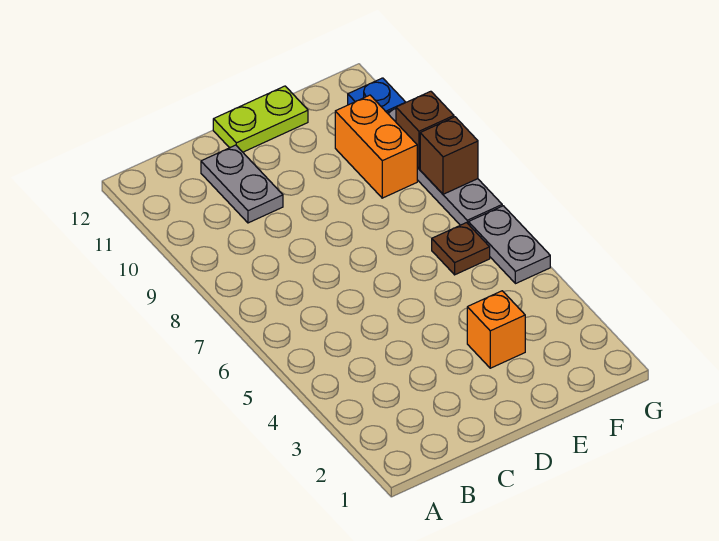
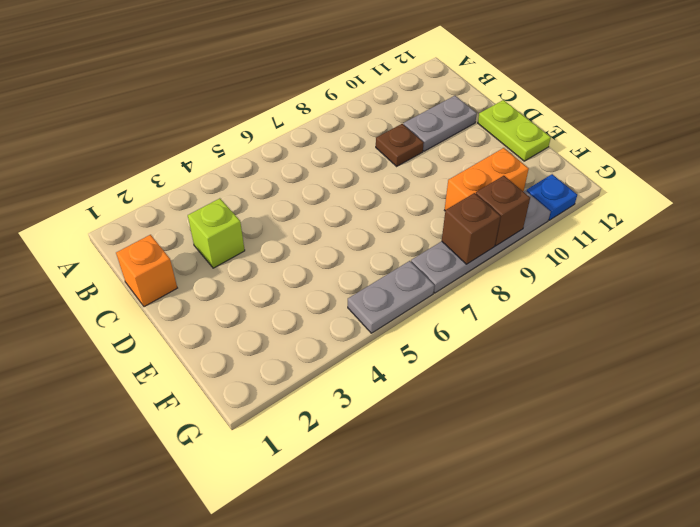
none -> lime brick C3 level 1
orange brick E3 level 1 -> orange brick C1 level 1
brown plate F6 level 1 -> brown plate C9 level 1

